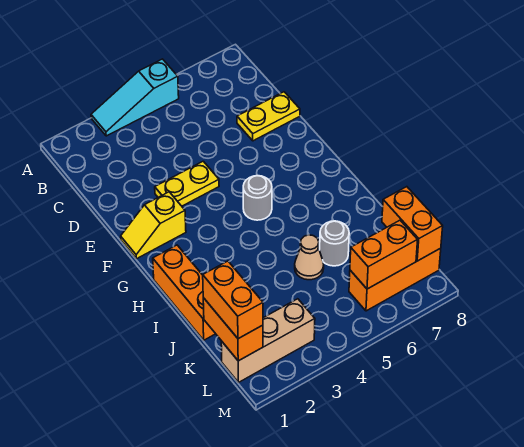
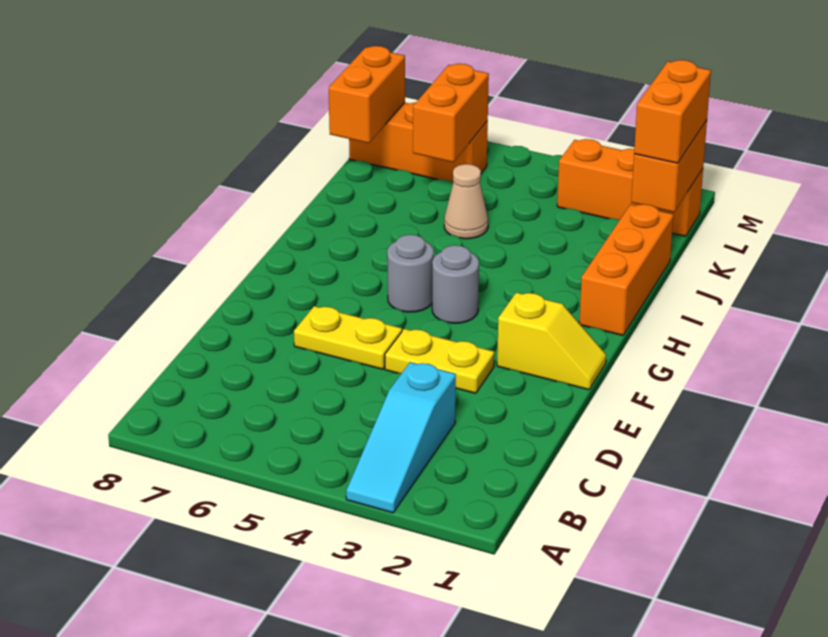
cyan slope A3:A5 level 1 top 5 -> cyan slope A3:C3 level 1 top C
yellow plate D7:D8 level 1 -> yellow plate E5:E6 level 1
grey round brick J6 level 1 -> grey round brick G4 level 1
tan brick L1:L3 level 1 -> orange brick L1:L3 level 1
orange brick L6:L7 level 2 -> orange brick K6:L6 level 2

